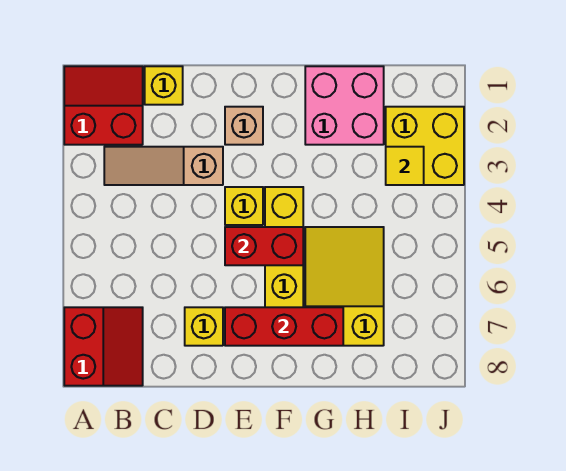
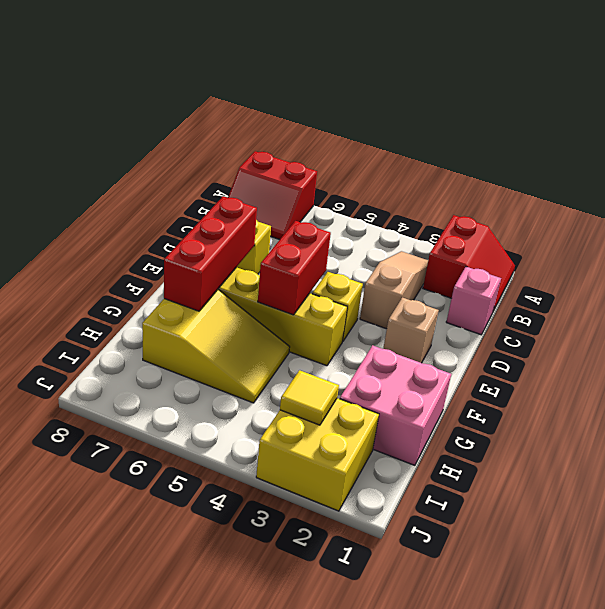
yellow brick C1 level 1 -> pink brick C1 level 1

